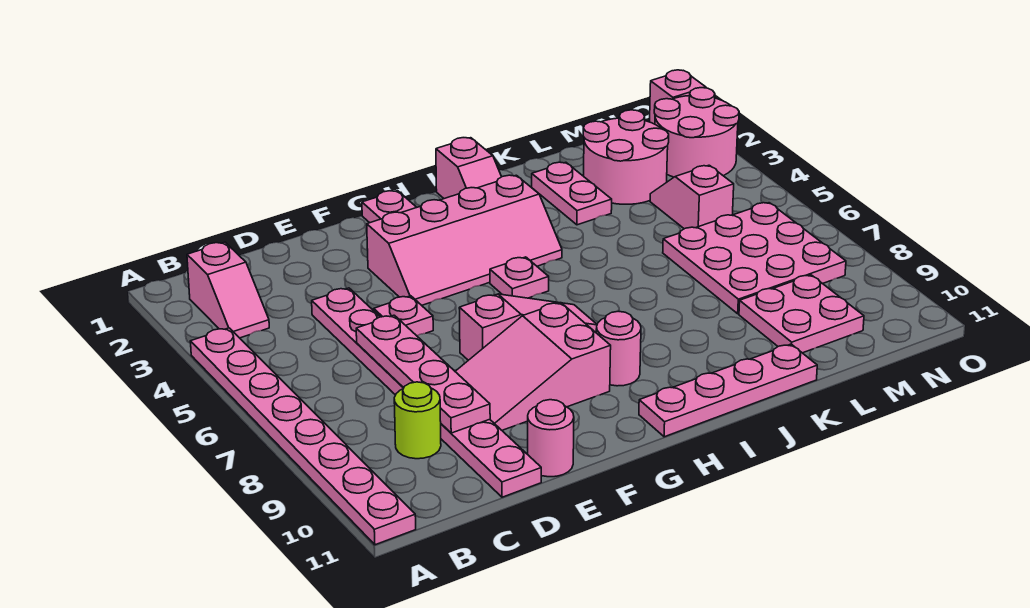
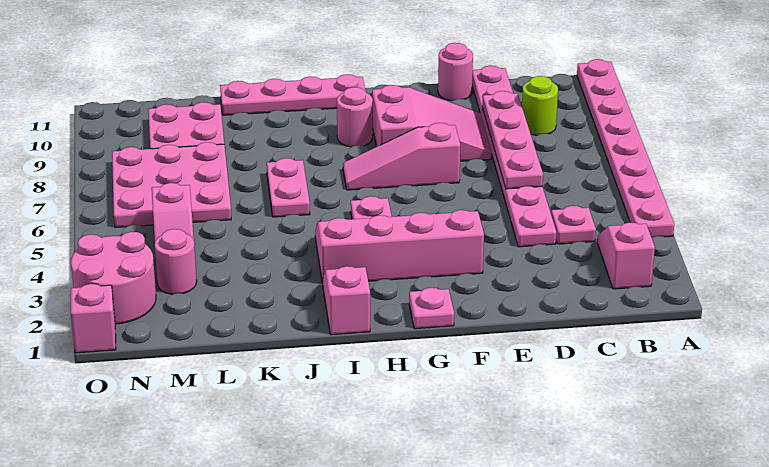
pink plate E5 level 1 -> pink plate C4 level 1
pink plate K2:K3 level 1 -> pink plate J6:J7 level 1
pink round brick L2:M3 level 1 -> pink round brick M3 level 1

